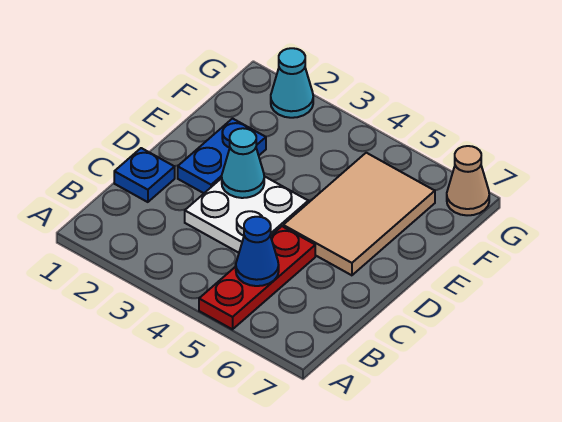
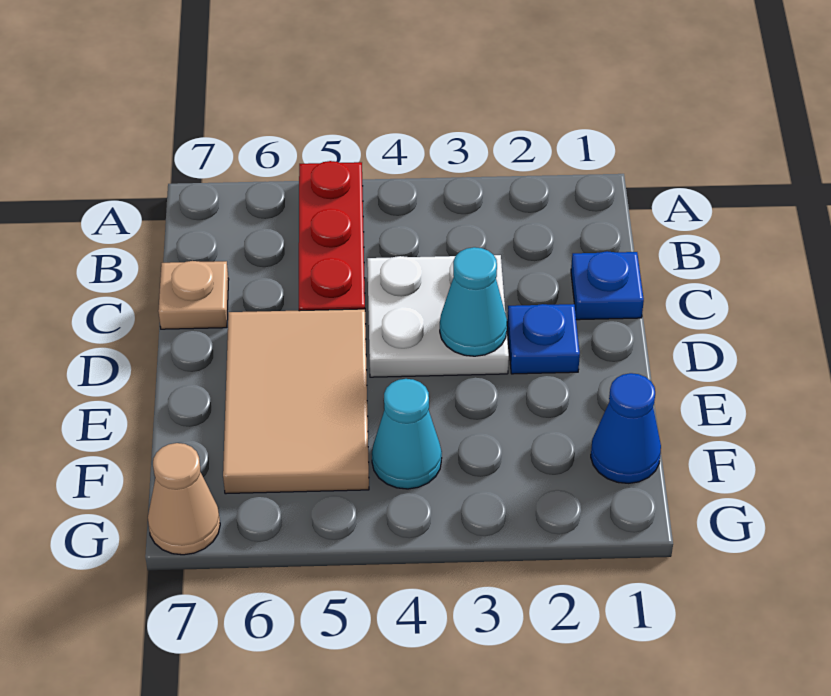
blue cone B5 level 2 -> blue cone F1 level 1
none -> tan plate C7 level 1
blue plate D2:E2 level 1 -> blue plate D2 level 1
cyan cone G2 level 1 -> cyan cone F4 level 1

